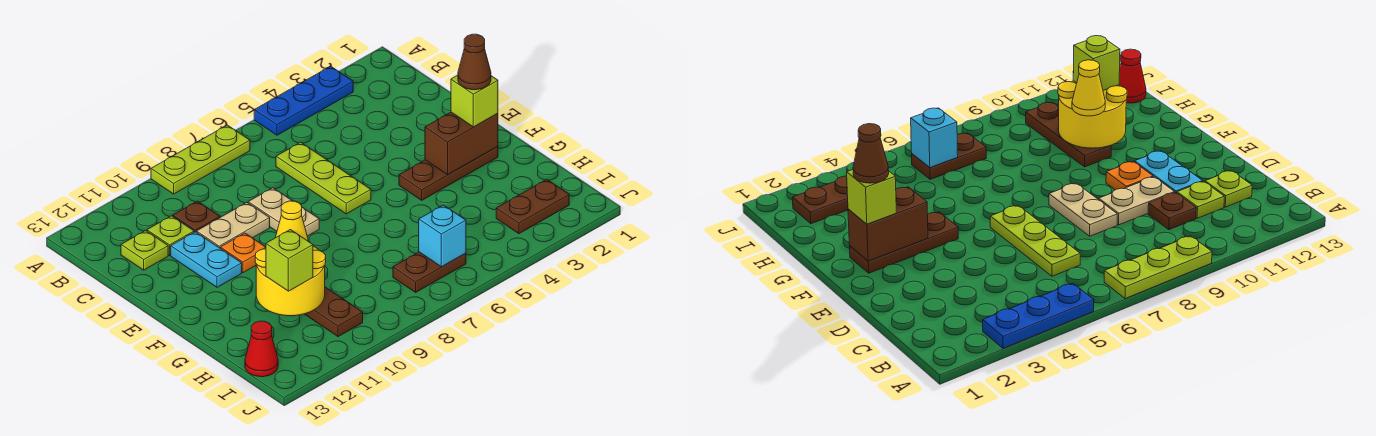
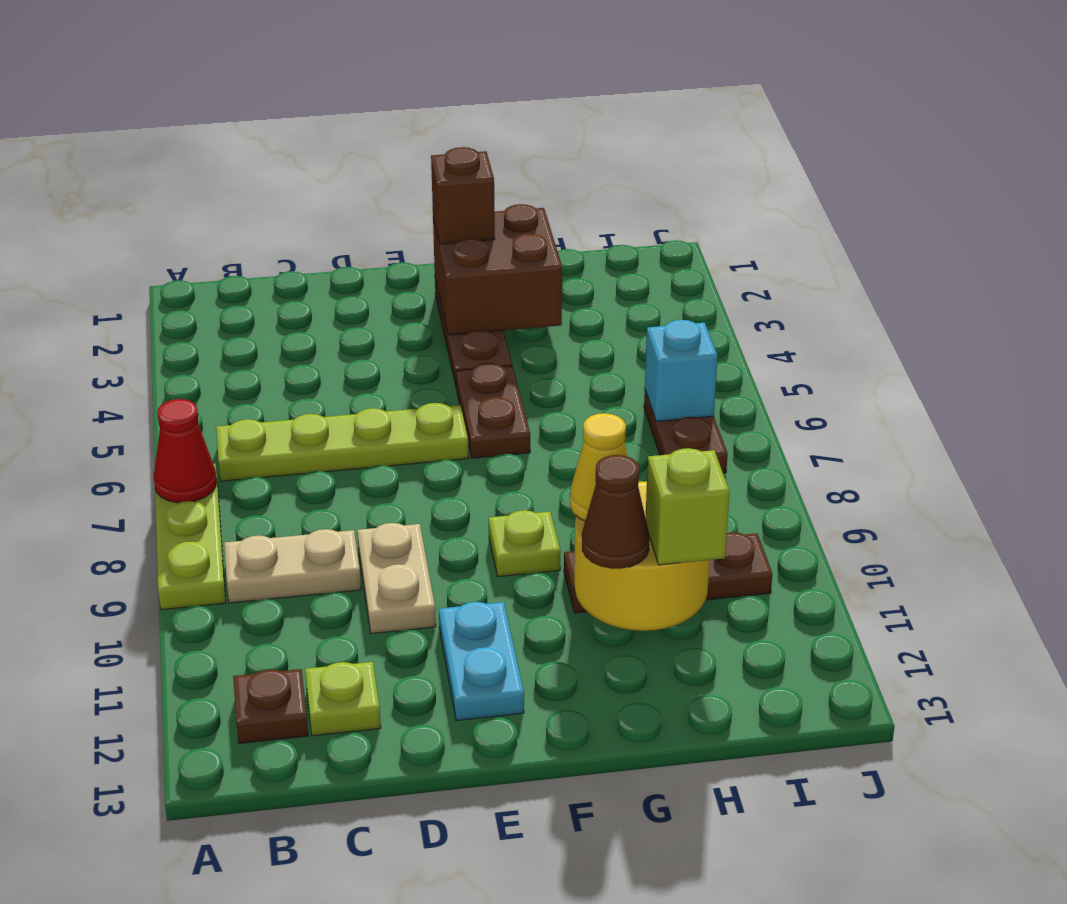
blue plate A3:A5 level 1 -> none
lime plate C6:E6 level 1 -> lime plate B6:E6 level 1
brown plate C10 level 1 -> brown plate B12 level 1
lime plate C11 level 1 -> lime plate F9 level 1
tan plate D8:E8 level 1 -> tan plate B9:C9 level 1
cyan plate D11:E11 level 1 -> cyan plate E11:E12 level 1
orange plate E10 level 1 -> none
brown brick F2:F3 level 2 -> brown brick F2:G3 level 2
lime brick F2 level 3 -> brown brick F2 level 3
brown cone F2 level 4 -> brown cone G11 level 3
brown plate I2:I3 level 1 -> brown plate F5:F6 level 1
red cone I13 level 1 -> red cone A7 level 2

